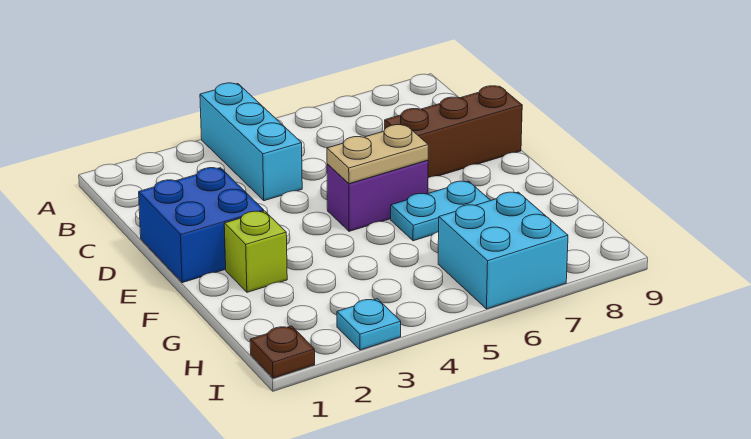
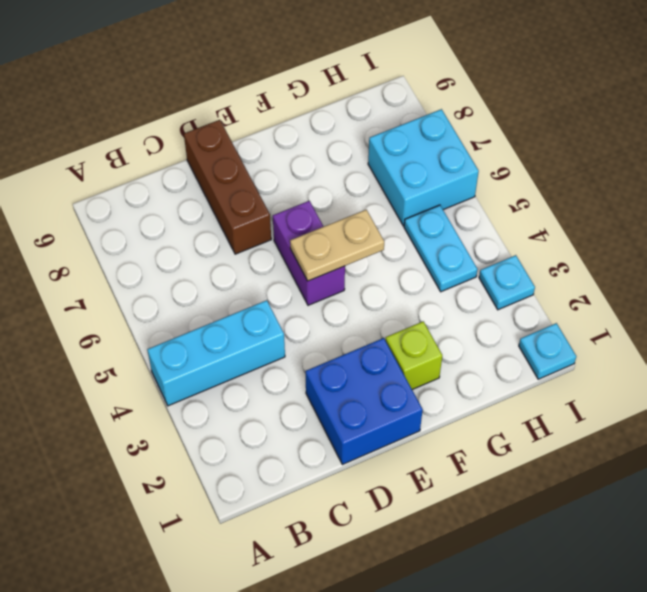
tan plate E5:E6 level 2 -> tan plate E5:F5 level 2
cyan plate F6:F7 level 1 -> cyan plate H4:H5 level 1
brown plate I1 level 1 -> cyan plate I1 level 1

